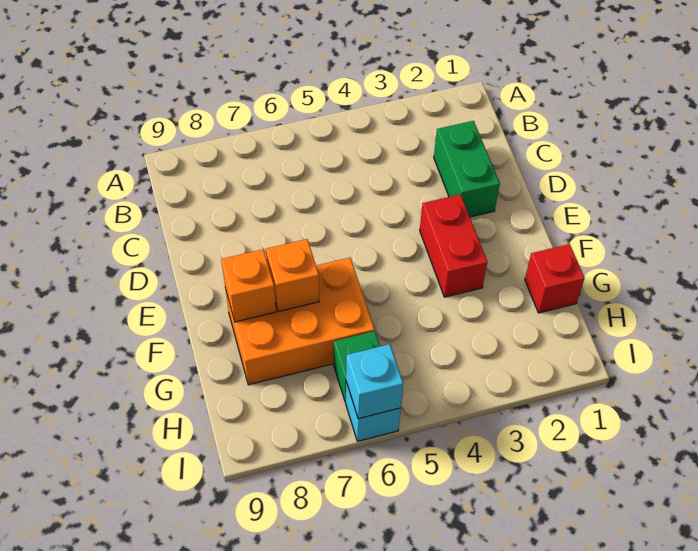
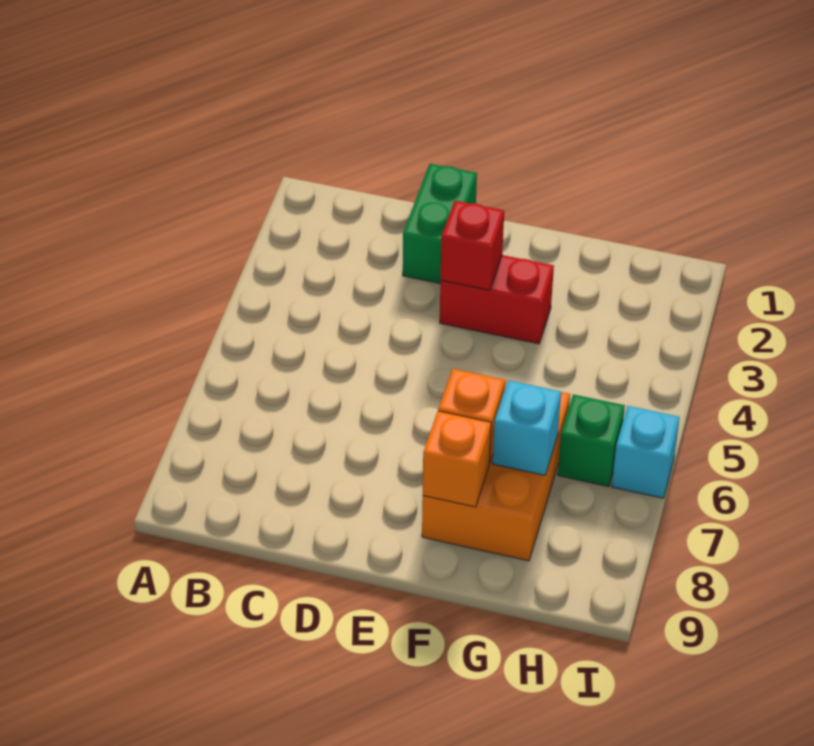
green brick C2:D2 level 1 -> green brick D1:D2 level 1
red brick G1 level 1 -> red brick E3 level 2
cyan brick I6 level 2 -> cyan brick G7 level 2

